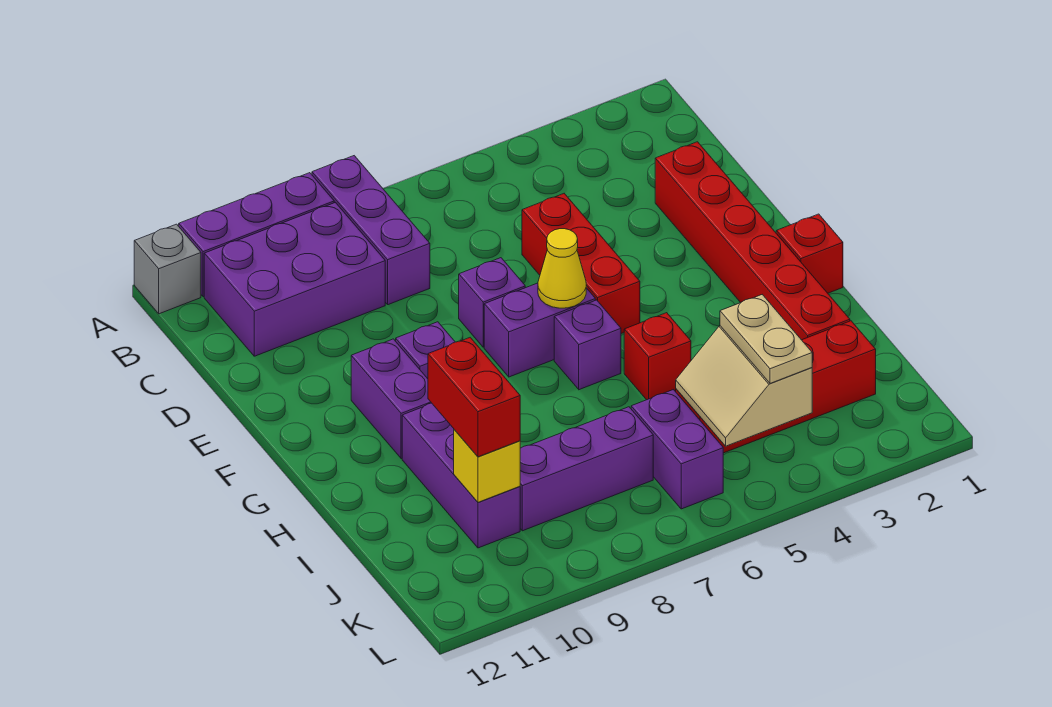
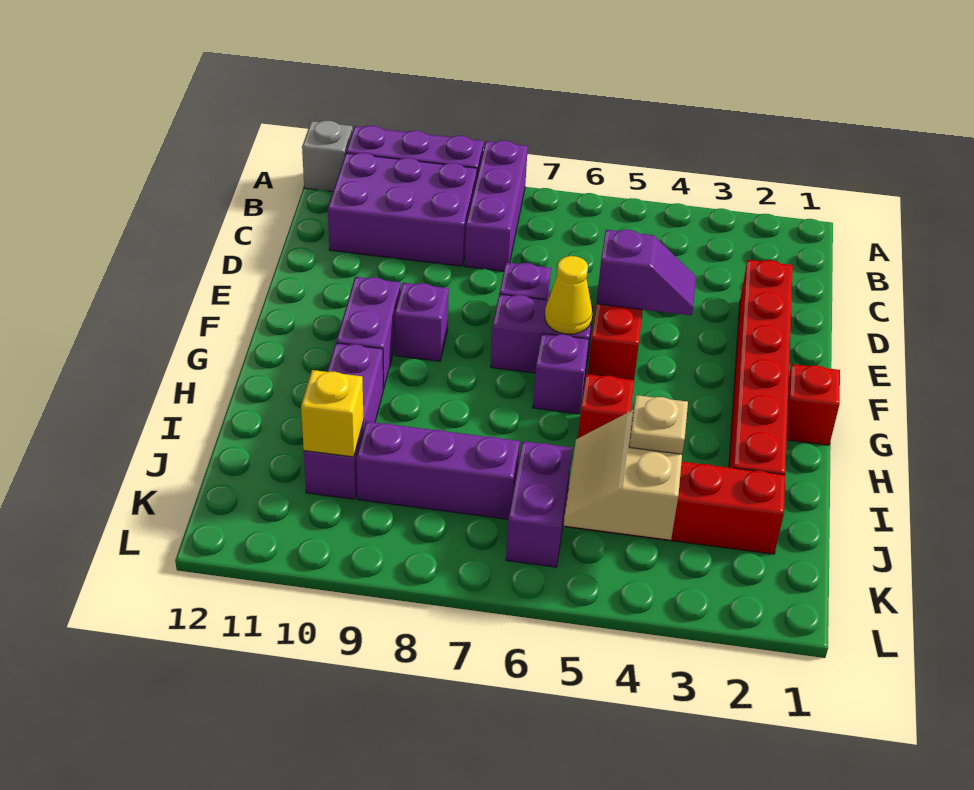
none -> purple slope E4:E5 level 2 top 5
red brick I10:J10 level 3 -> none
tan plate J4:K4 level 3 -> tan plate J4 level 3

